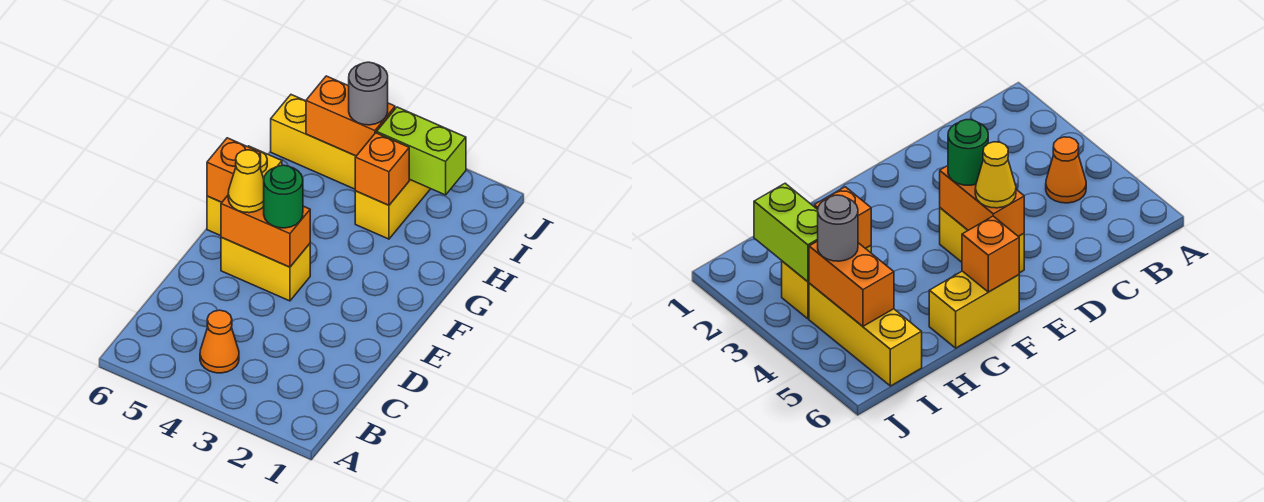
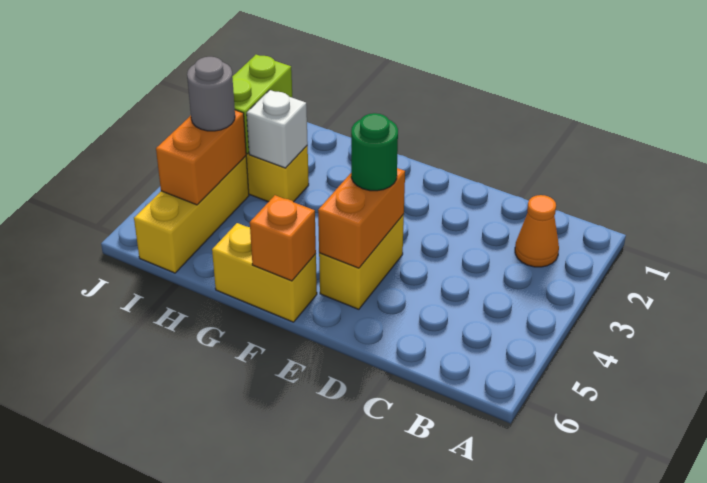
orange cone B4 level 1 -> orange cone B2 level 1
yellow cone E5 level 3 -> none
orange brick H3 level 2 -> white brick H3 level 2

